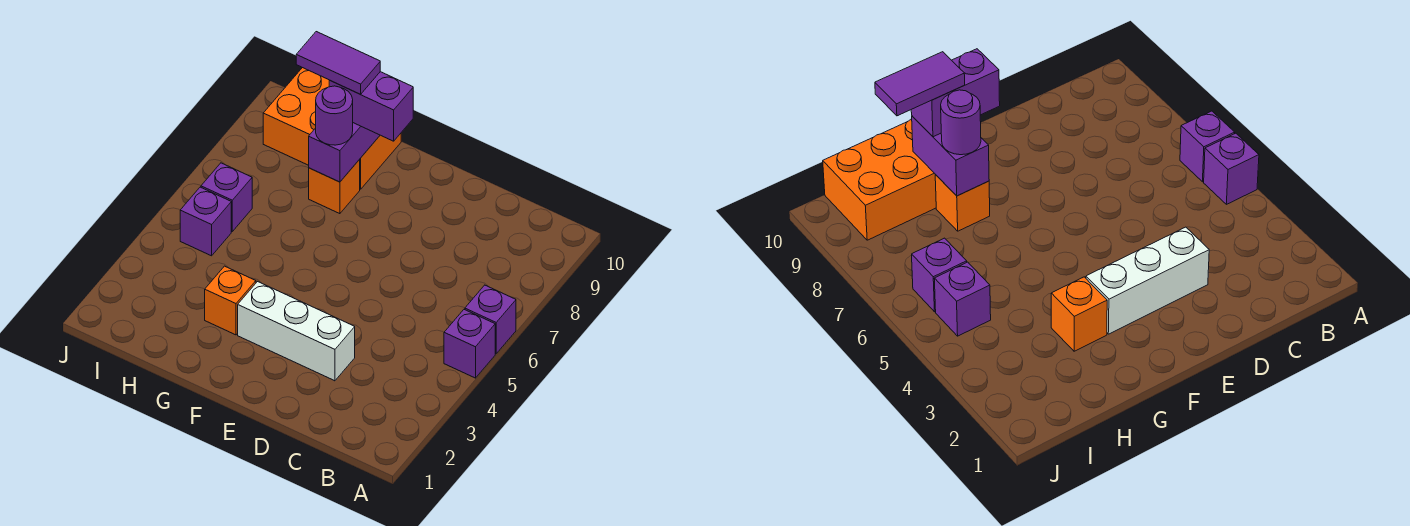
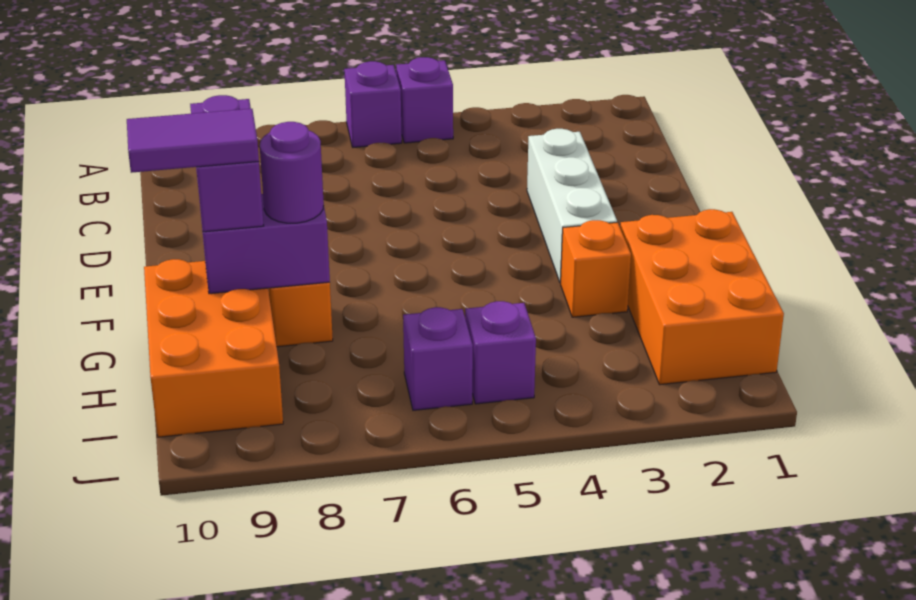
none -> orange brick G1:I2 level 1
purple tile G9:H9 level 4 -> purple tile G9:G10 level 4

